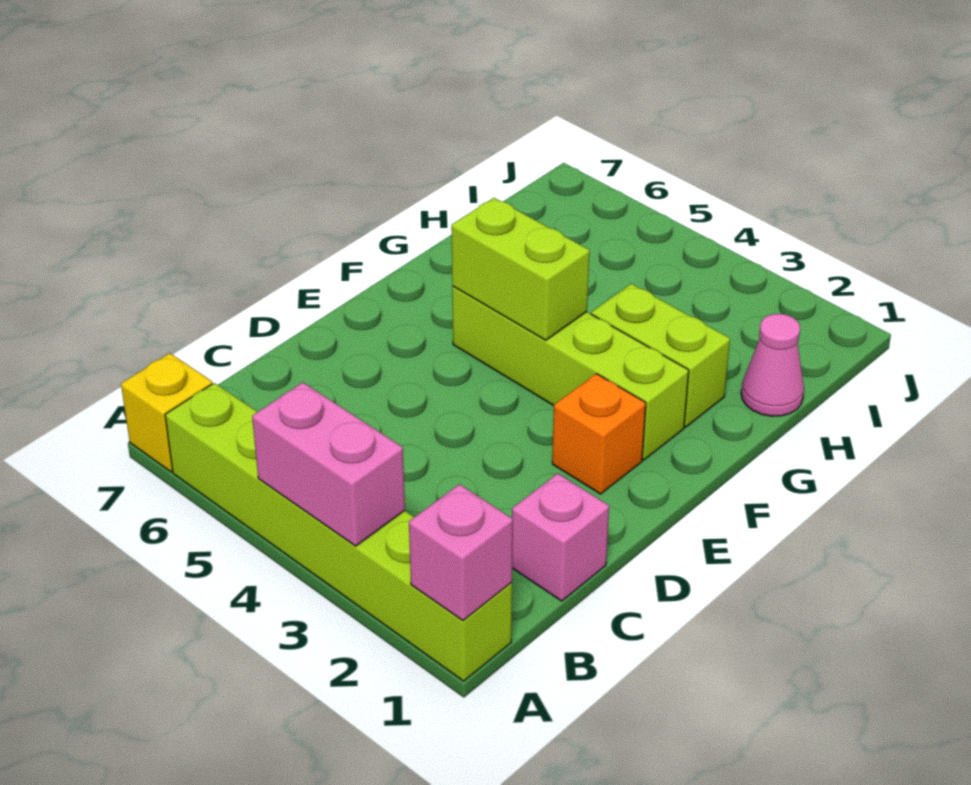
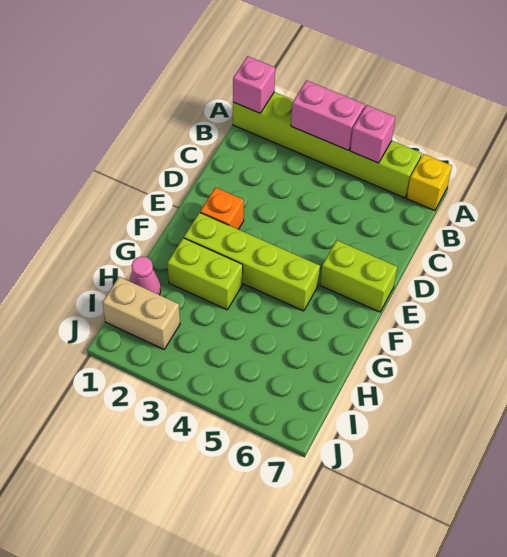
pink brick C1 level 1 -> pink brick A5 level 2
lime brick F4:F5 level 2 -> lime brick E6:E7 level 1
none -> tan brick I1:I2 level 1

